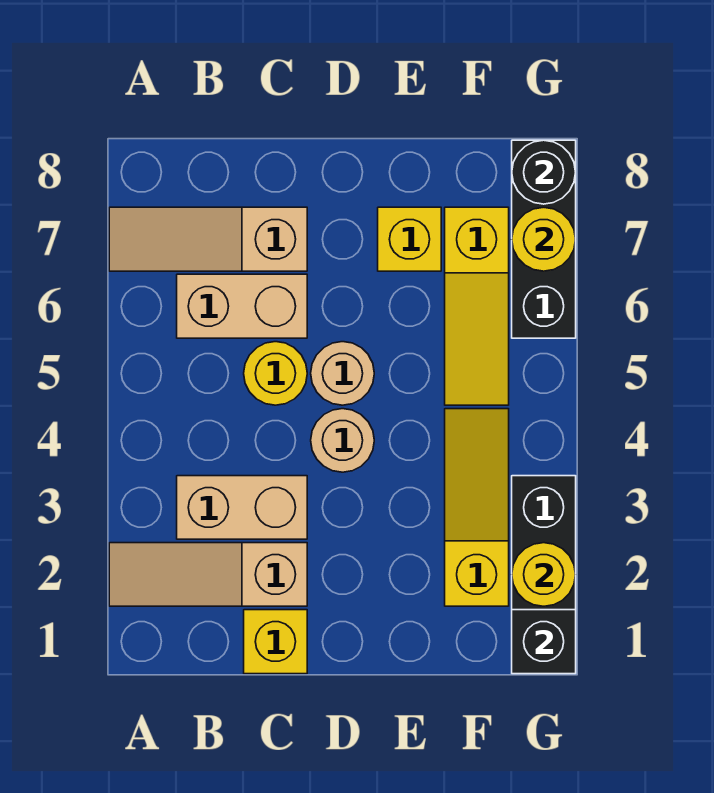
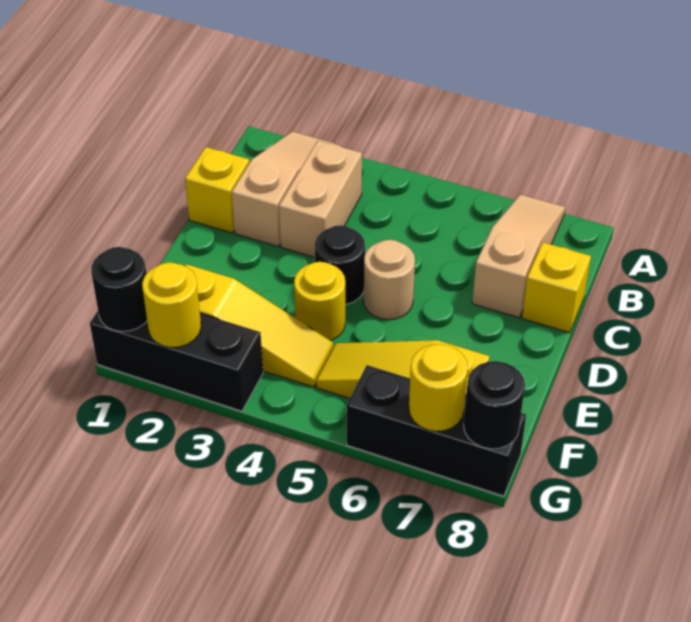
tan brick B6:C6 level 1 -> none
yellow round brick C5 level 1 -> yellow round brick E4 level 1
tan round brick D4 level 1 -> black round brick D4 level 1
yellow brick E7 level 1 -> yellow brick C8 level 1
black brick G1 level 2 -> black round brick G1 level 2

